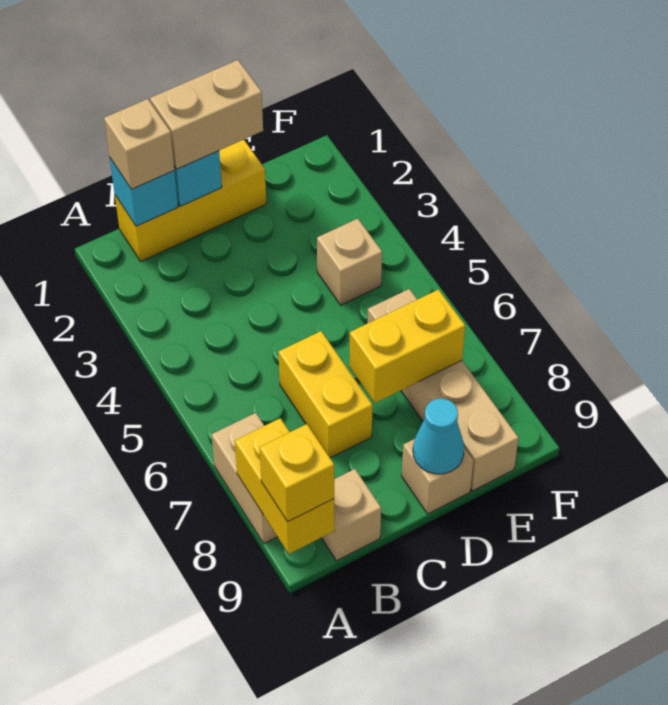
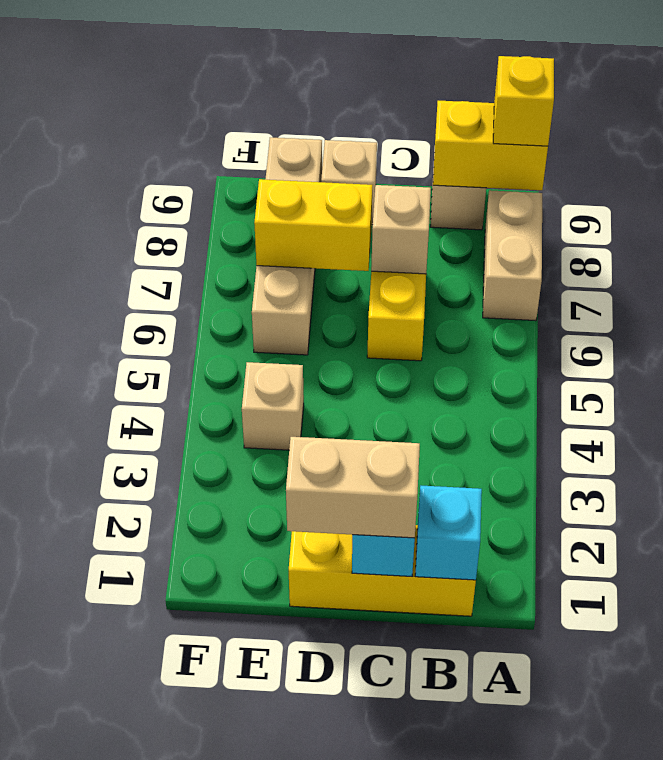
yellow brick A8:A9 level 2 -> yellow brick A9:B9 level 2
tan brick B1 level 3 -> tan brick C7 level 2
cyan cone D9 level 2 -> none

